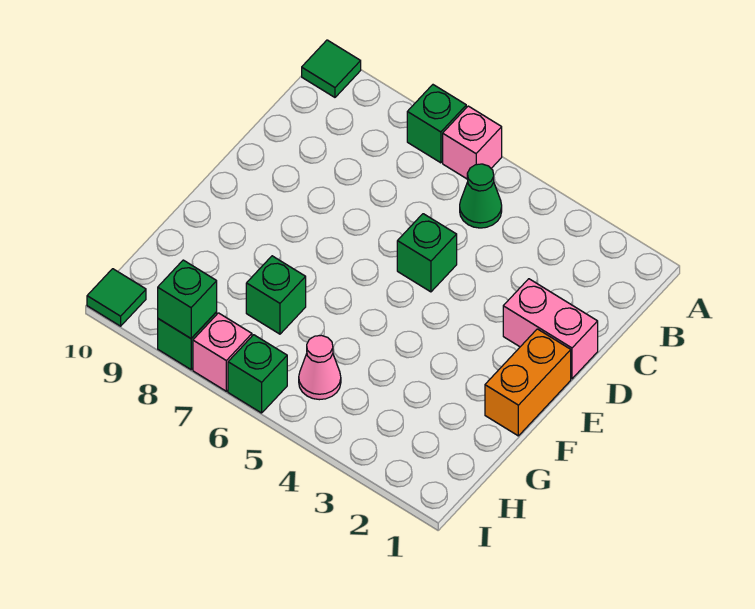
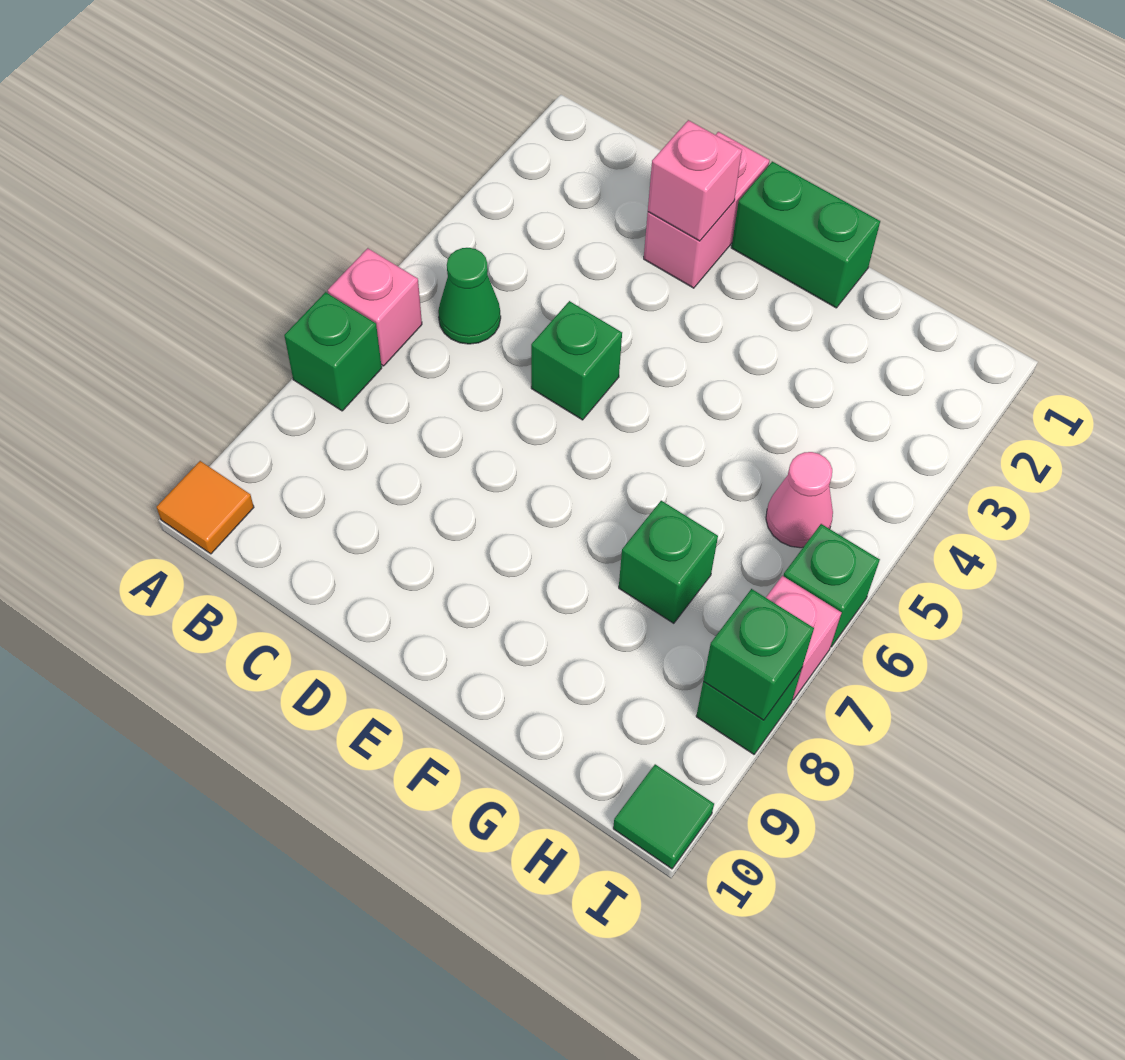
green tile A10 level 1 -> orange tile A10 level 1
none -> pink brick D2 level 2
orange brick E1:F1 level 1 -> green brick E1:F1 level 1

